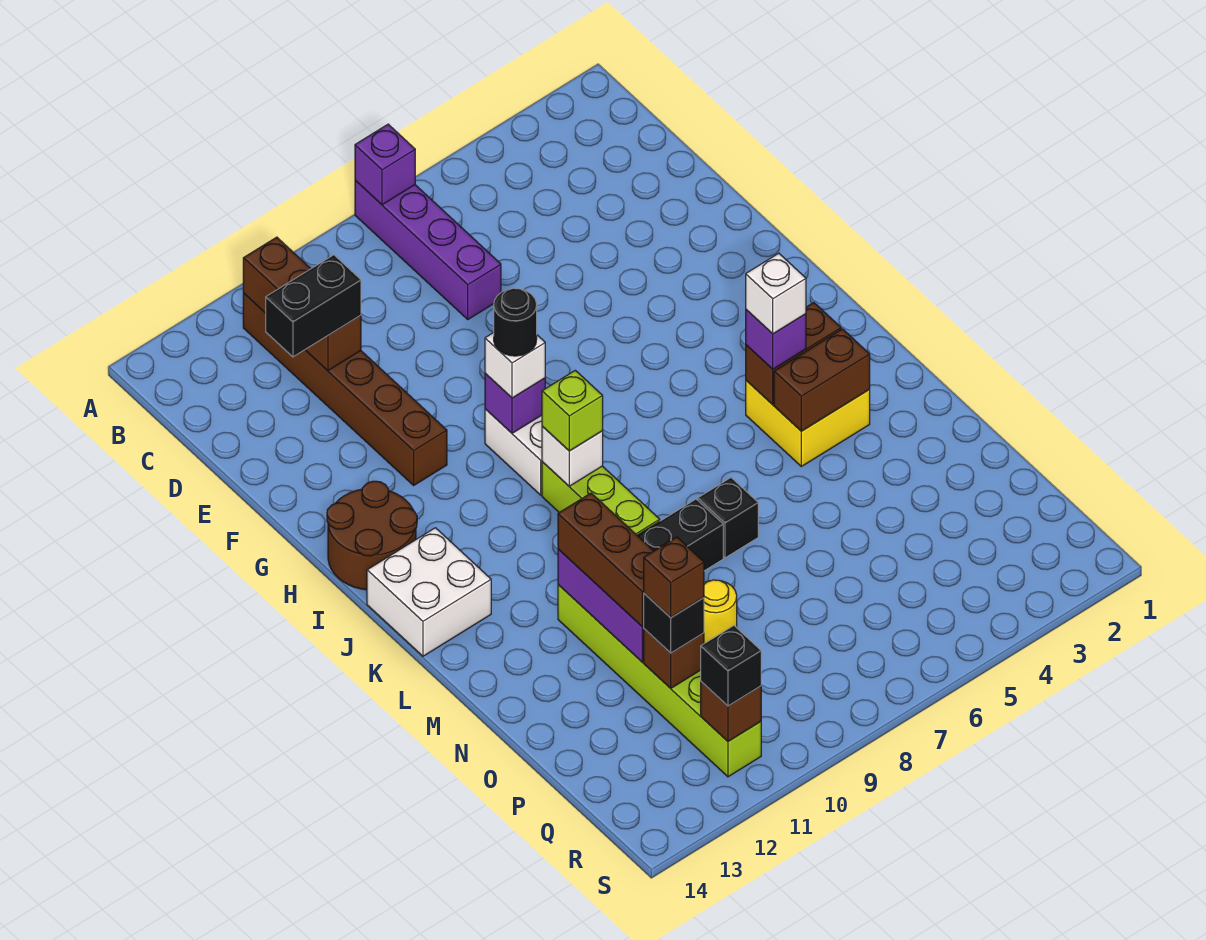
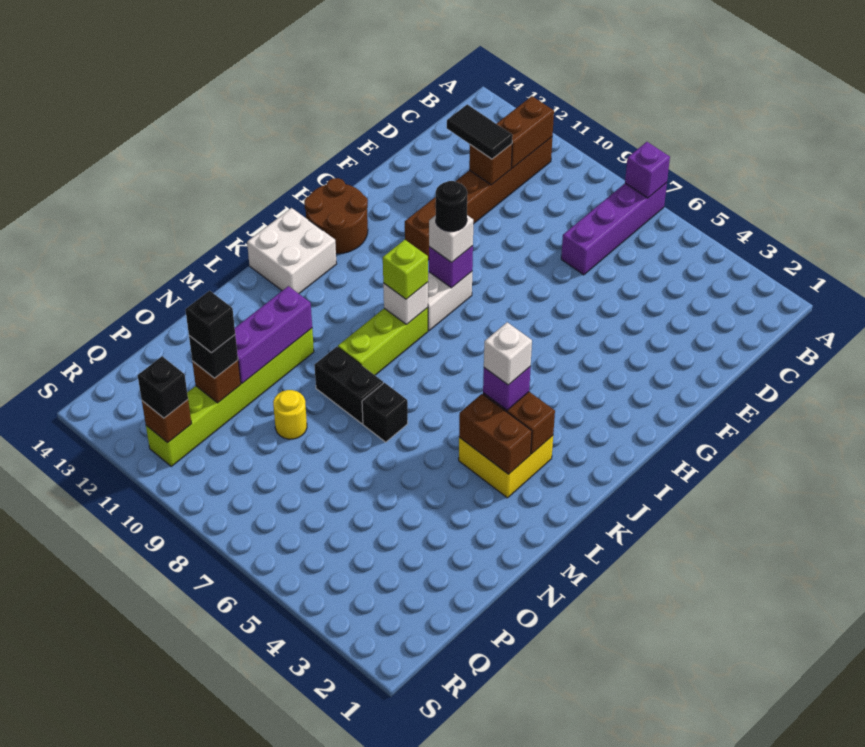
black brick D11:D12 level 3 -> black tile D11:D12 level 3
brown brick M11:O11 level 3 -> none
brown brick P11 level 4 -> black brick P11 level 4

